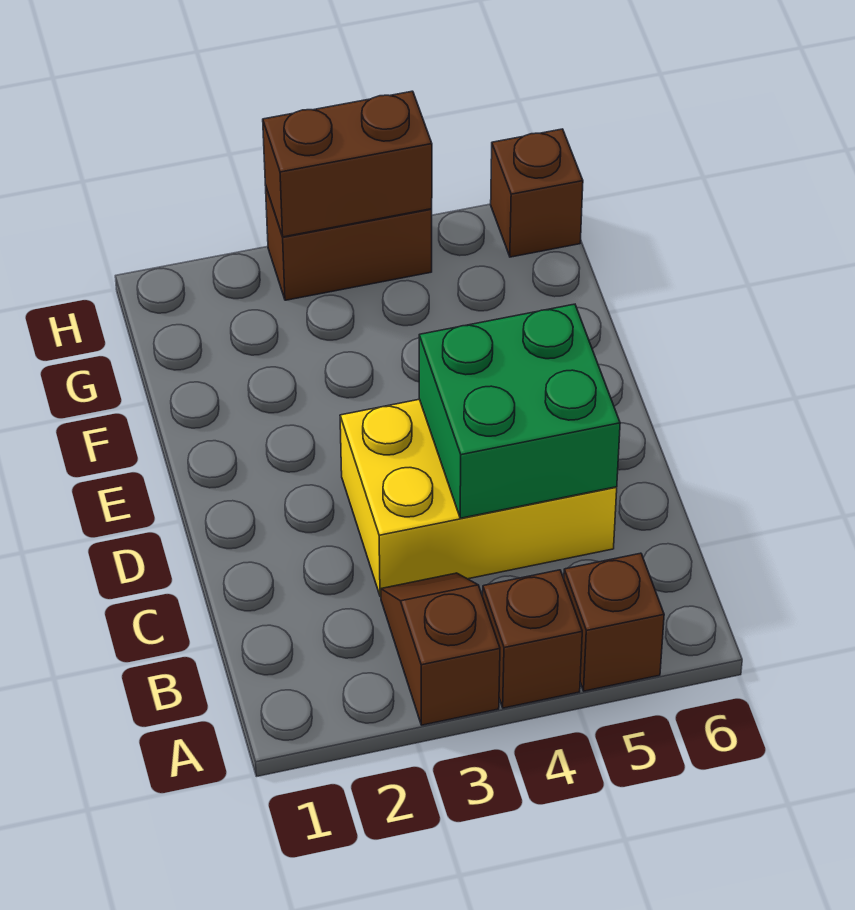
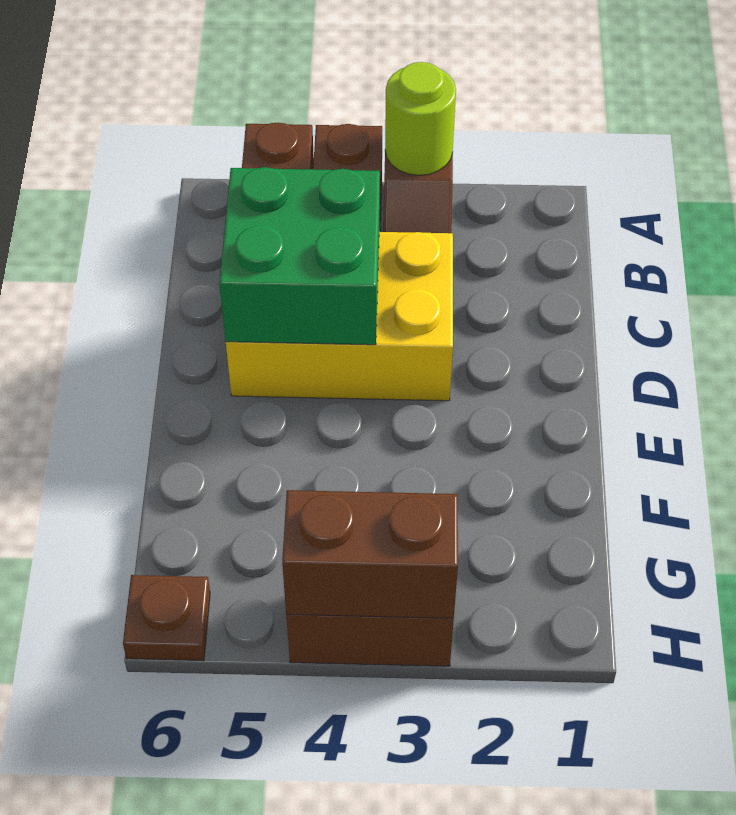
none -> lime round brick A3 level 2
brown brick H6 level 1 -> brown plate H6 level 1

